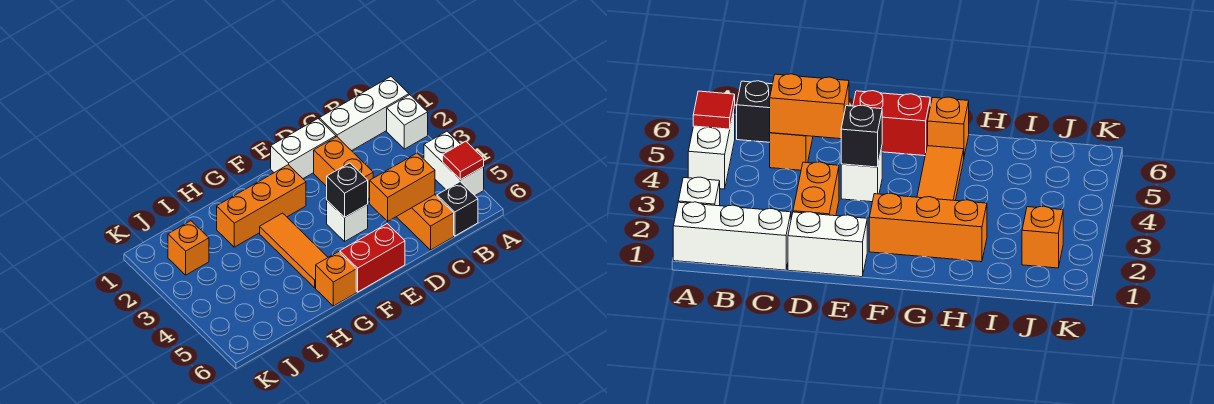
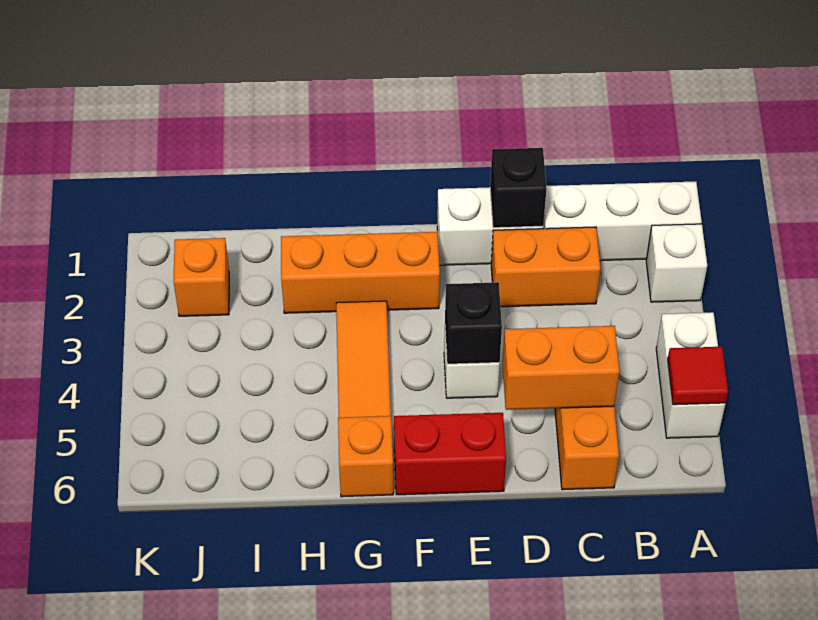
black brick B6 level 1 -> black brick D1 level 2
orange brick D2:D3 level 1 -> orange brick C2:D2 level 1

